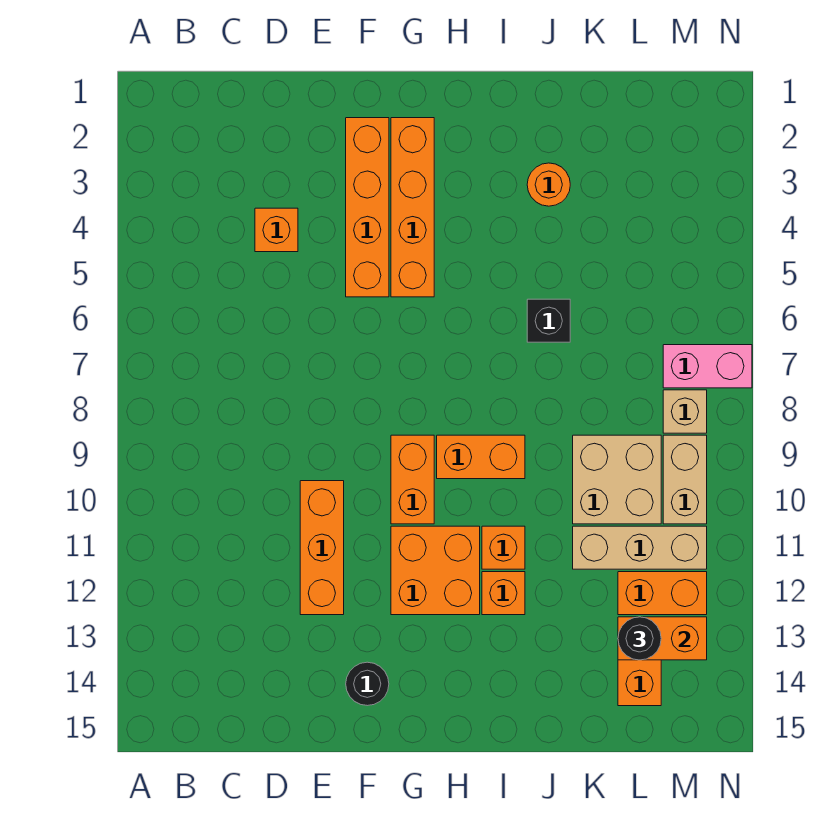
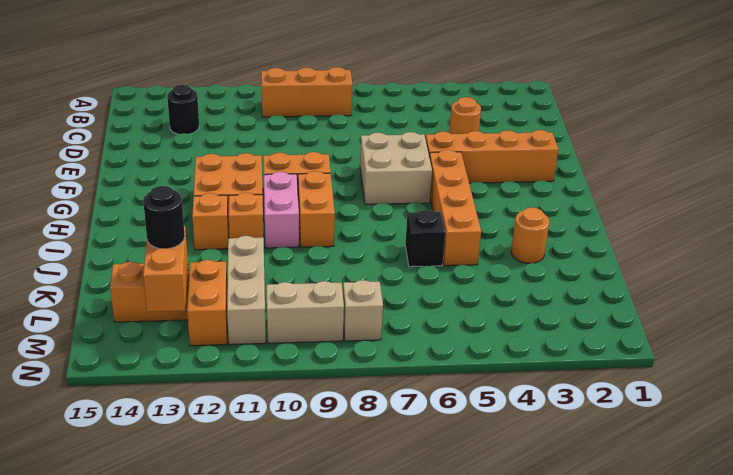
orange brick D4 level 1 -> orange round brick D4 level 1
orange brick E10:E12 level 1 -> orange brick B8:B10 level 1
black round brick F14 level 1 -> black round brick C13 level 1
orange brick G2:G5 level 1 -> orange brick G5:J5 level 1
tan brick K9:L10 level 1 -> tan brick F6:G7 level 1
pink brick M7:N7 level 1 -> pink brick H10:I10 level 1

